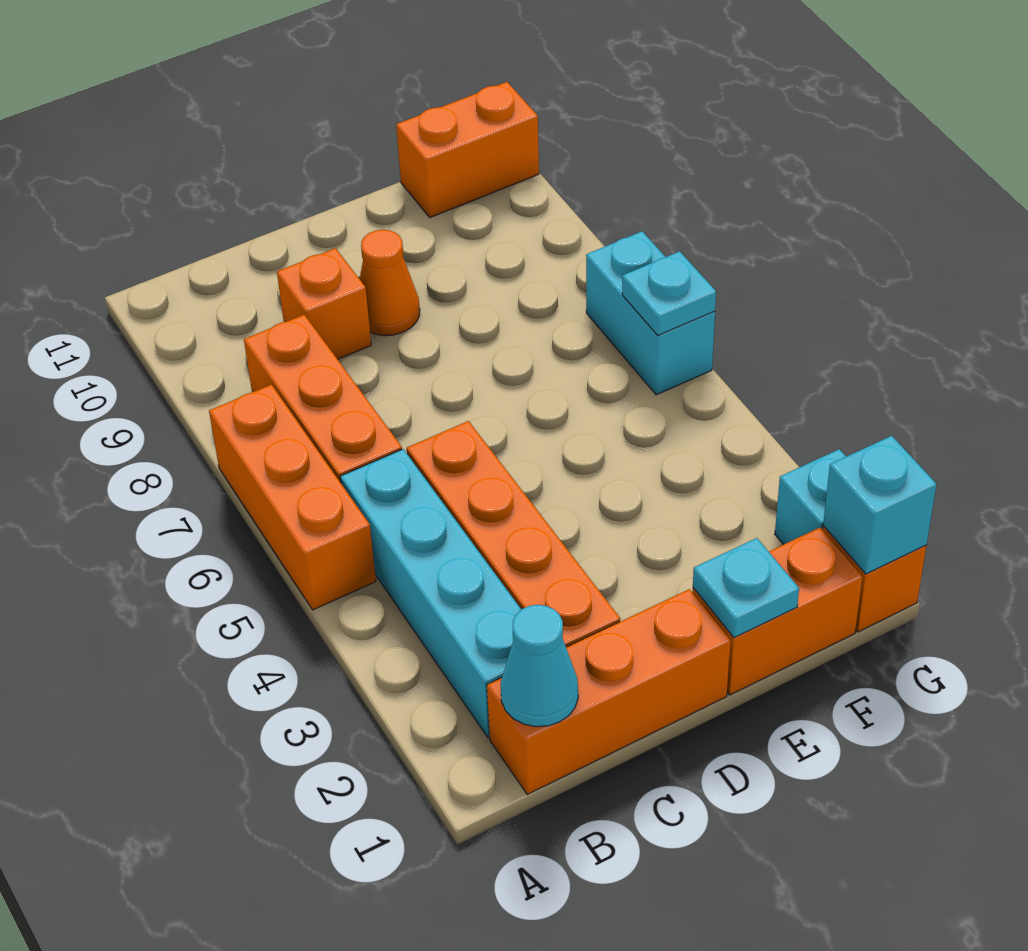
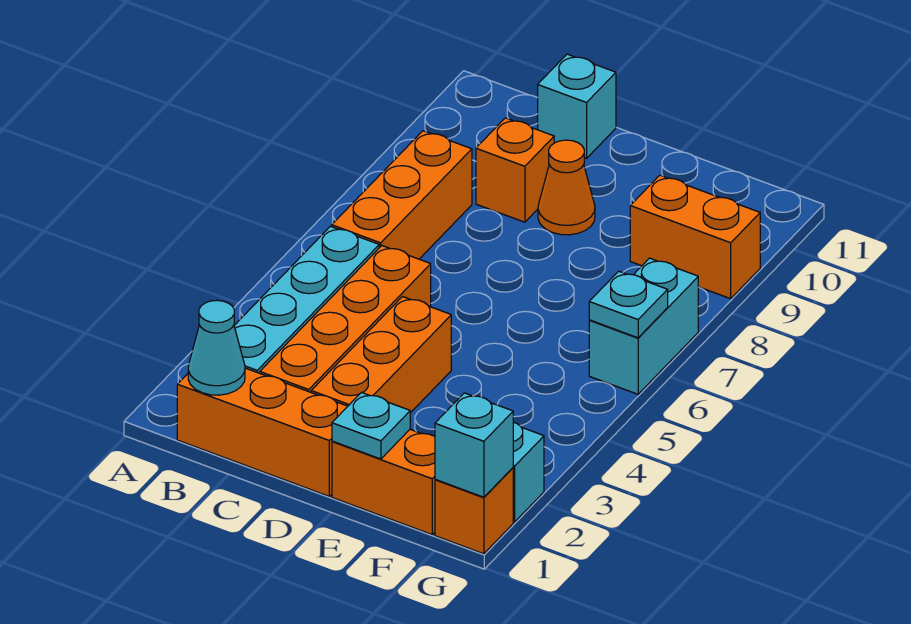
orange brick A5:A7 level 1 -> orange brick D2:D4 level 1
none -> cyan brick C11 level 1
orange brick F11:G11 level 1 -> orange brick F9:G9 level 1

